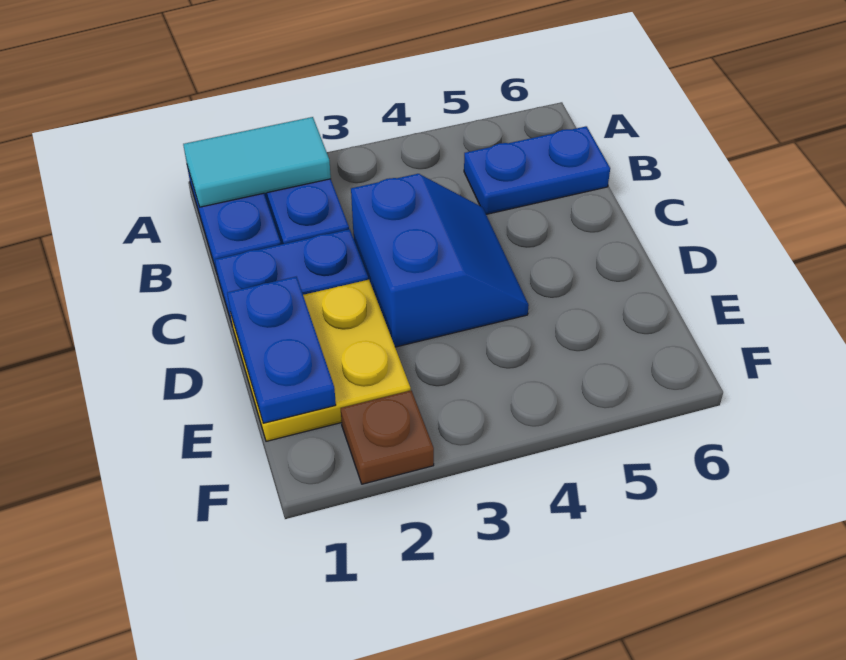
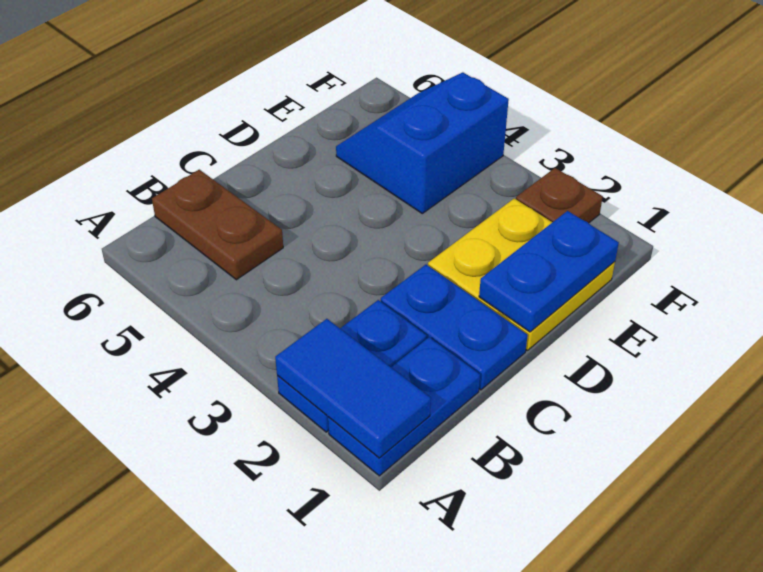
cyan tile A1:A2 level 2 -> blue tile A1:A2 level 2
blue plate B5:B6 level 1 -> brown plate B5:B6 level 1
blue slope C3:D4 level 1 top 3 -> blue slope E4:F5 level 1 top 4

